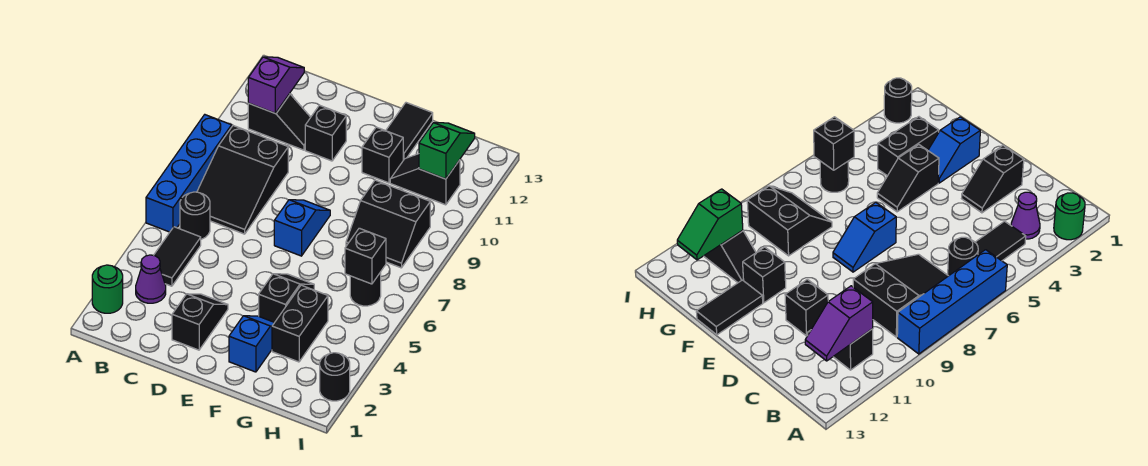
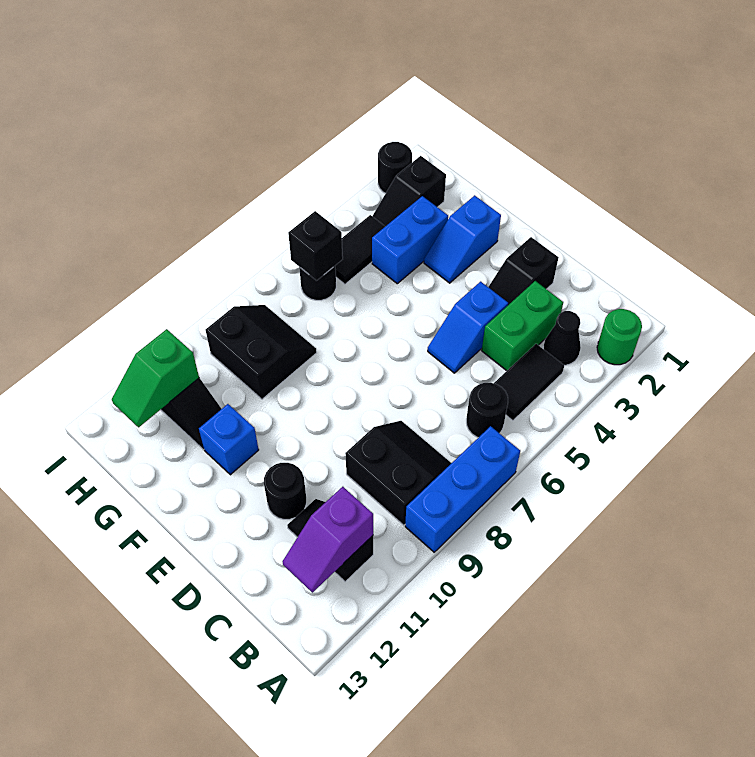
blue brick A6:A9 level 1 -> blue brick A7:A9 level 1
purple cone B3 level 1 -> black cone B3 level 1
black slope B7:C9 level 1 top 9 -> black slope B8:C9 level 1 top 9
none -> green brick C3:C4 level 1
black brick D11 level 1 -> black round brick D11 level 1
blue slope E7:E8 level 1 top 7 -> blue slope D4:D5 level 1 top 4
black slope F4:F5 level 1 top 4 -> black slope H2:H3 level 1 top 2
black brick F11 level 1 -> blue brick F11 level 1
black tile F12:F13 level 1 -> black tile H4:H5 level 1
black brick G3:G4 level 1 -> blue brick G3:G4 level 1

